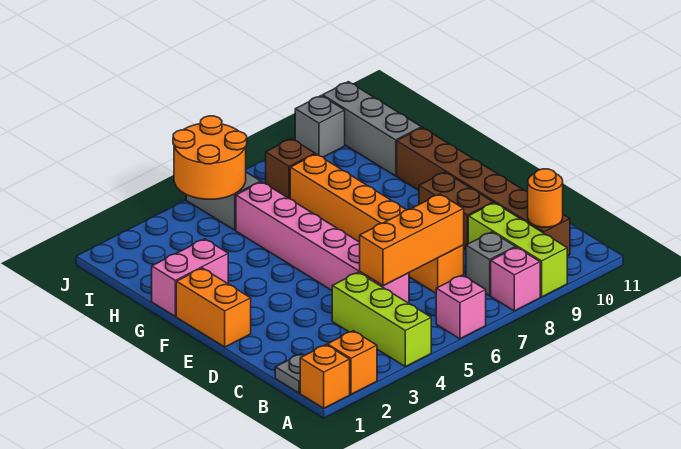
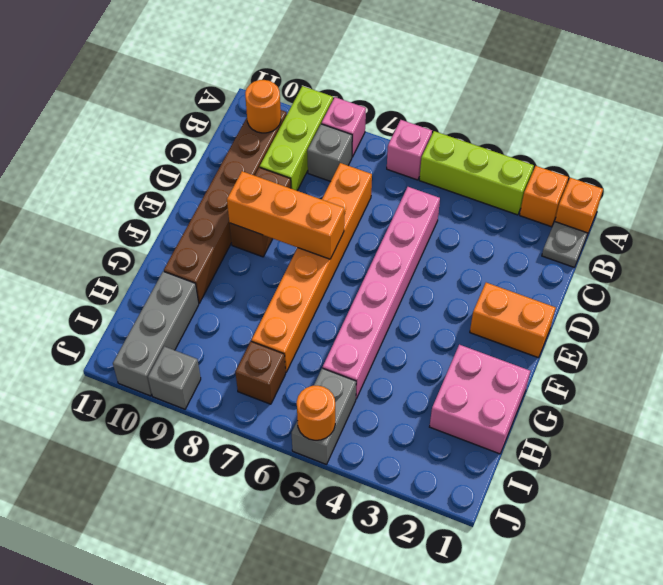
lime brick A4:C4 level 1 -> lime brick A3:A5 level 1
orange brick C5:C7 level 2 -> orange brick E7:E9 level 2
orange brick E1:F1 level 1 -> orange brick E1:E2 level 1
pink brick G1:G2 level 1 -> pink brick G1:H2 level 1
orange round brick I4:J5 level 2 -> orange round brick J5 level 2

